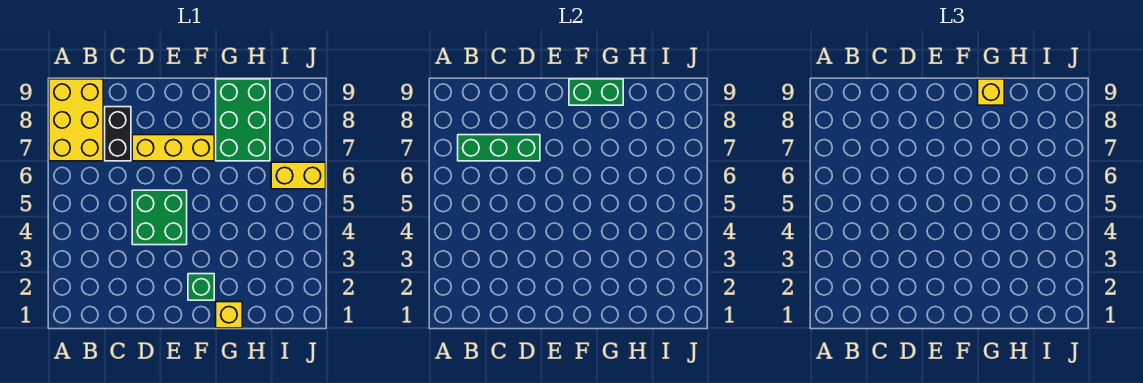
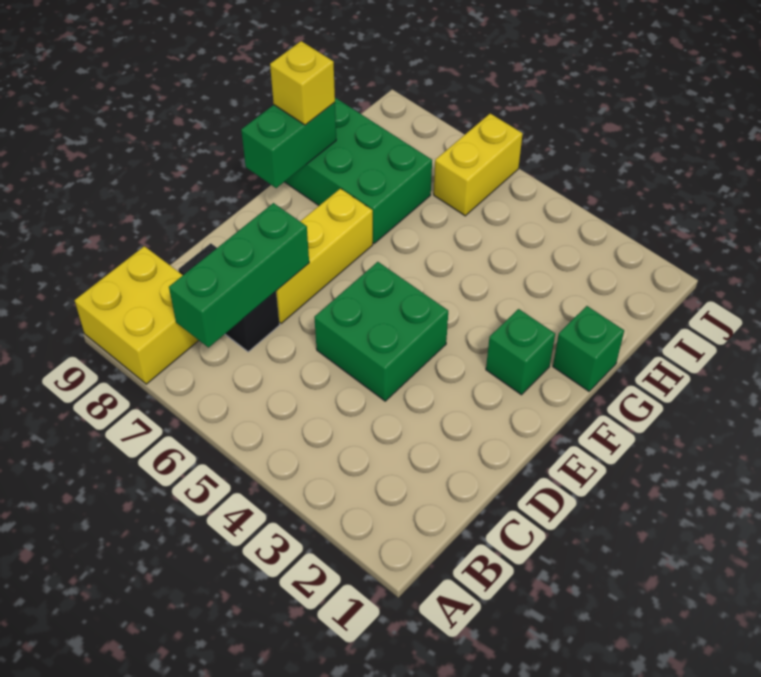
yellow brick A7:B9 level 1 -> yellow brick A8:B9 level 1
yellow brick G1 level 1 -> green brick G1 level 1

